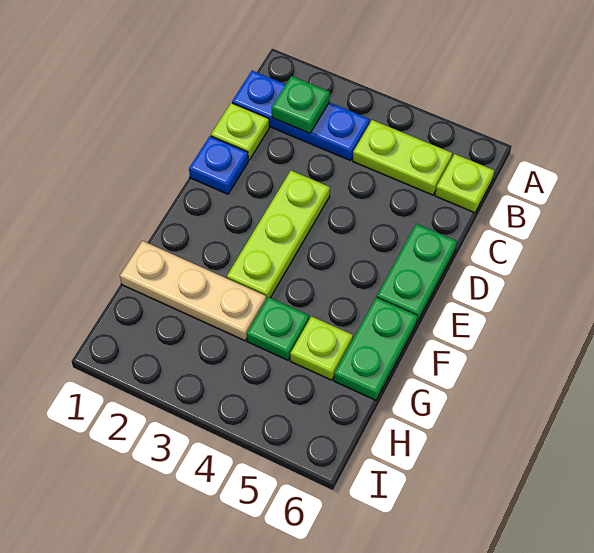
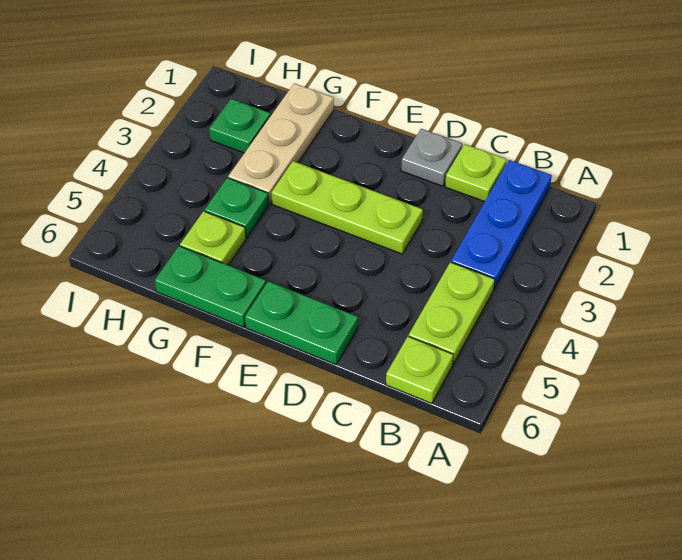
green plate B2 level 2 -> green plate H2 level 1
blue plate D1 level 1 -> grey plate D1 level 1

